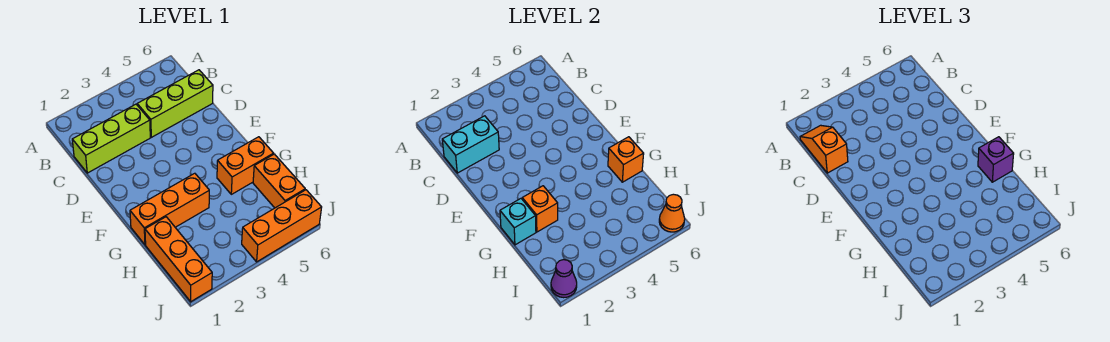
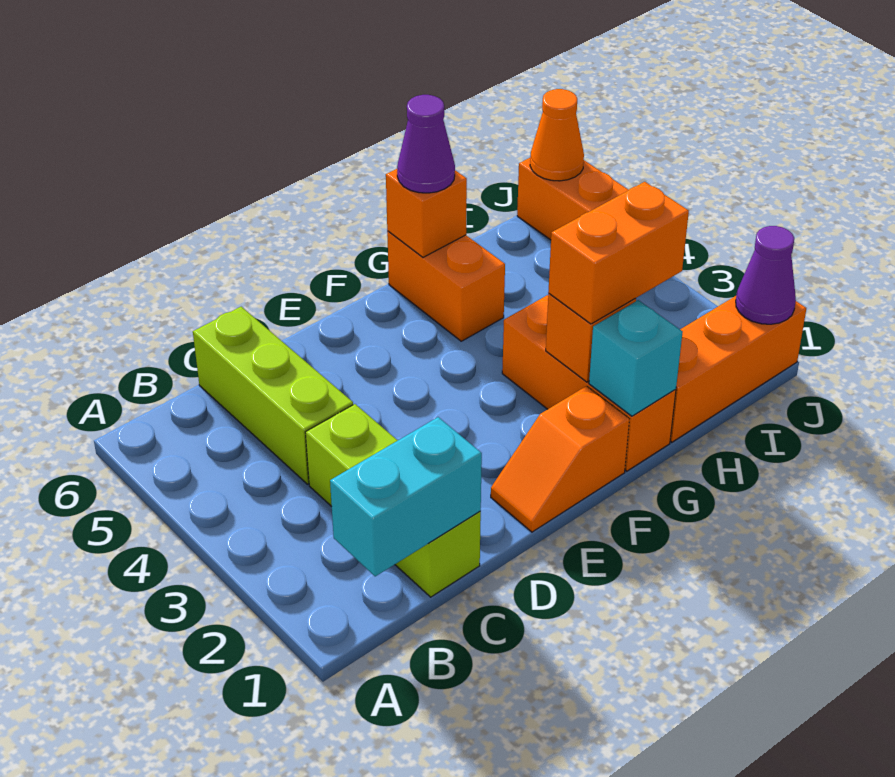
orange slope B1:C1 level 3 top C -> orange slope E1:F1 level 1 top F
cyan brick C1:C2 level 2 -> cyan brick B1:C1 level 2
purple brick G6 level 3 -> purple cone G6 level 3
orange brick H6:I6 level 1 -> orange brick G2:H2 level 3

